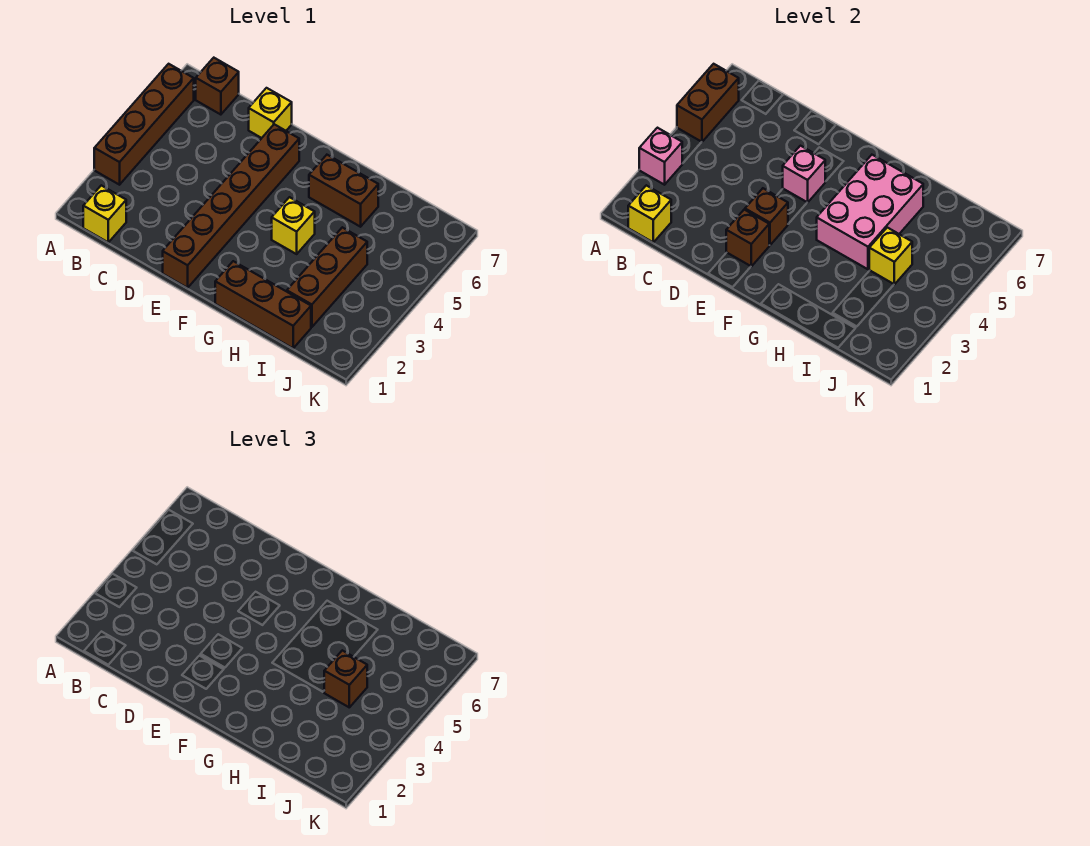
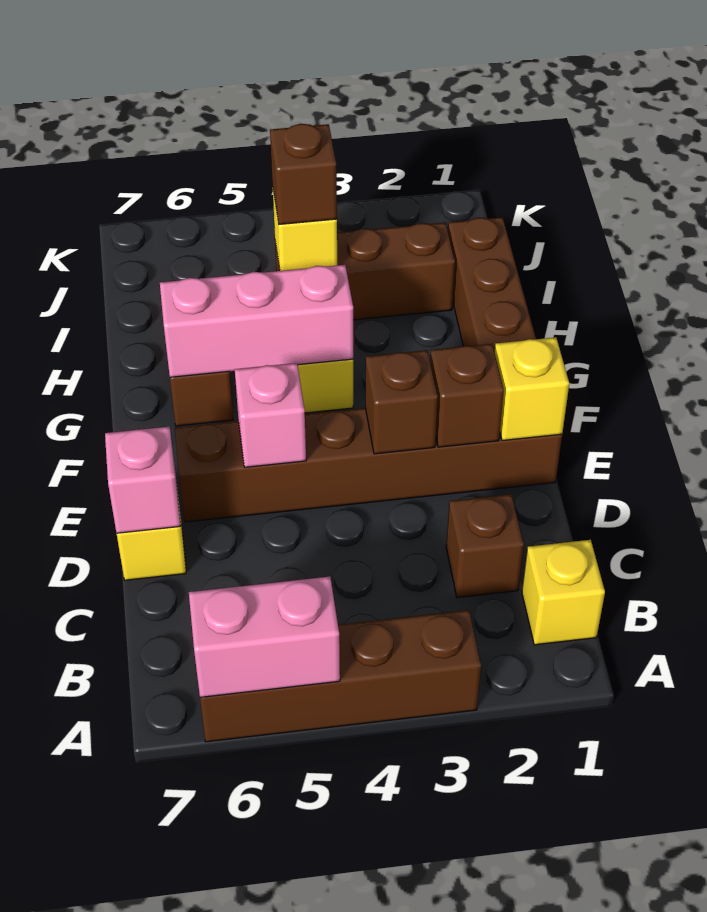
pink brick A3 level 2 -> pink brick D7 level 2
brown brick A5:A6 level 2 -> pink brick A5:A6 level 2
yellow brick B1 level 2 -> yellow brick E1 level 2
brown brick B7 level 1 -> brown brick C2 level 1
pink brick G4:H6 level 2 -> pink brick G4:G6 level 2

